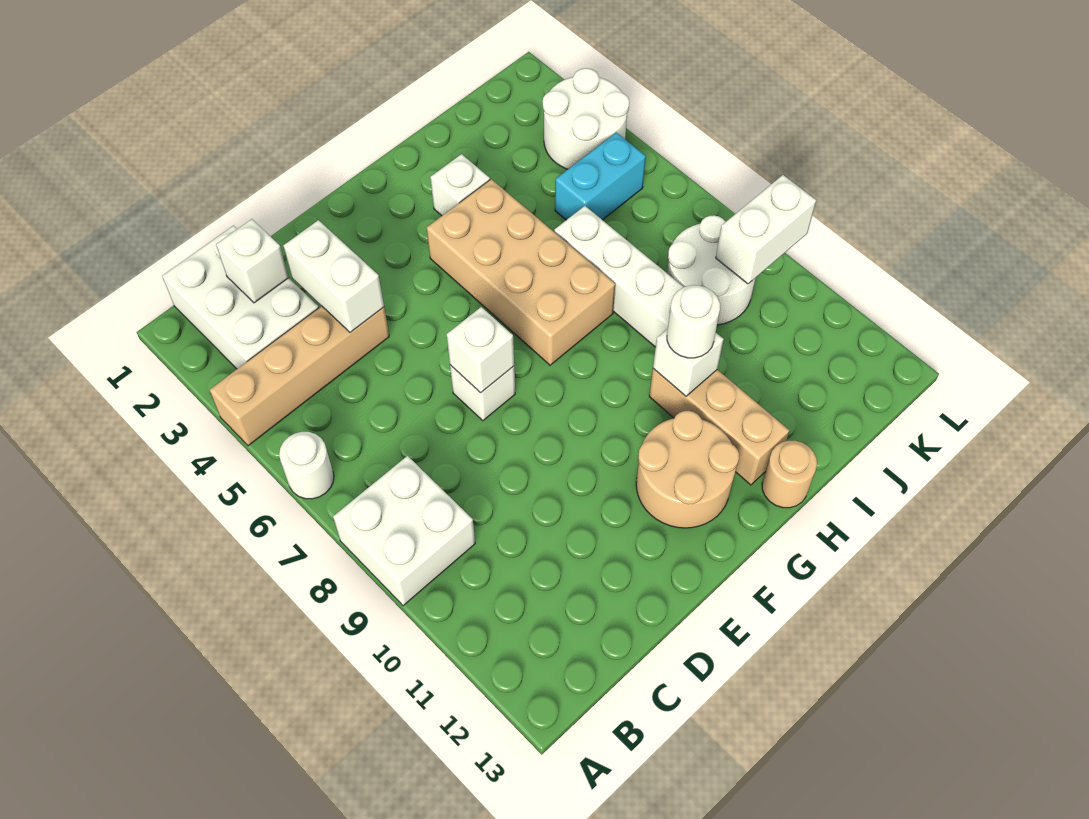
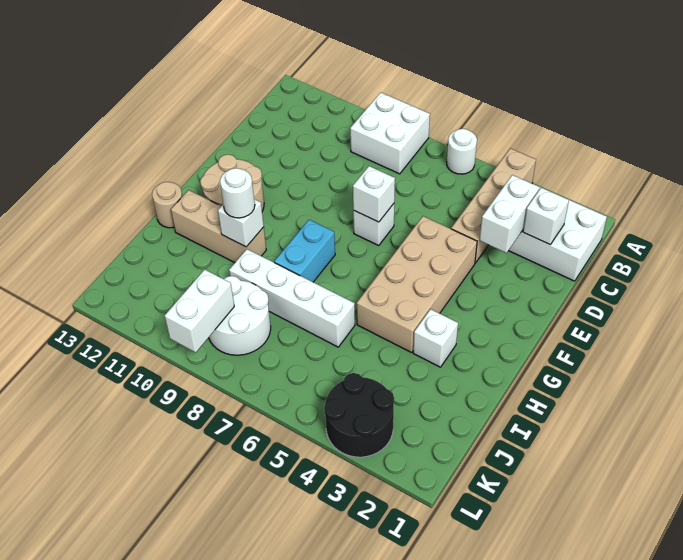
white brick D3:D4 level 2 -> white brick C3:D3 level 2
tan brick G4:H7 level 1 -> tan brick E4:H5 level 1
cyan brick J5:K5 level 1 -> cyan brick G8:H8 level 1
white round brick K3:L4 level 1 -> black round brick K3:L4 level 1

